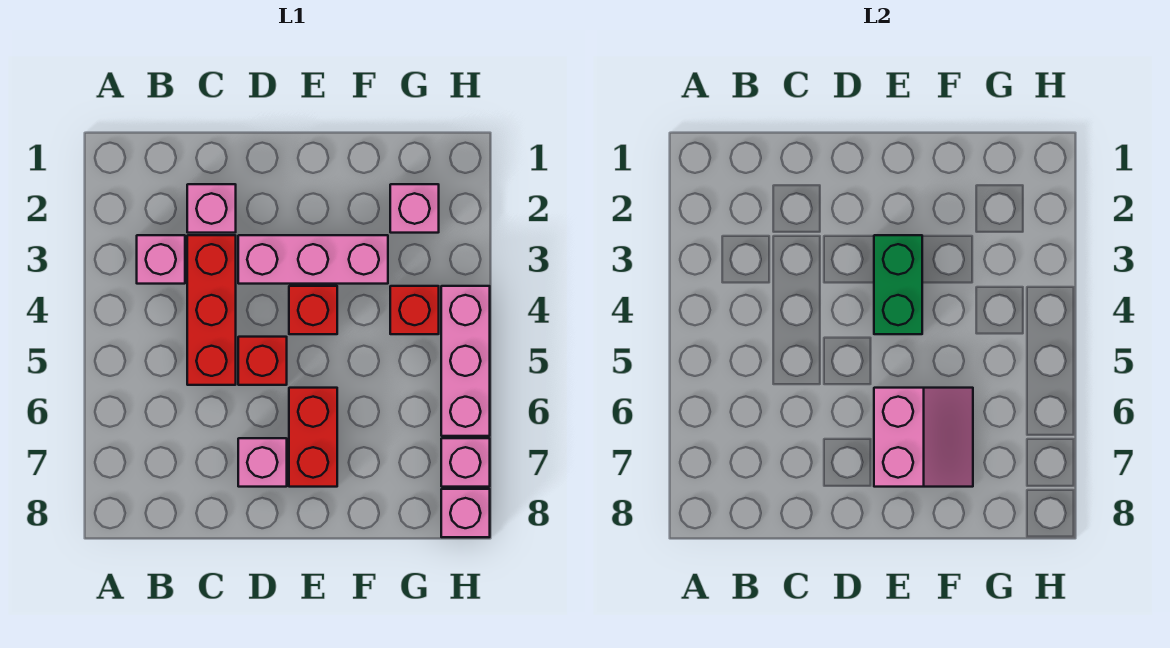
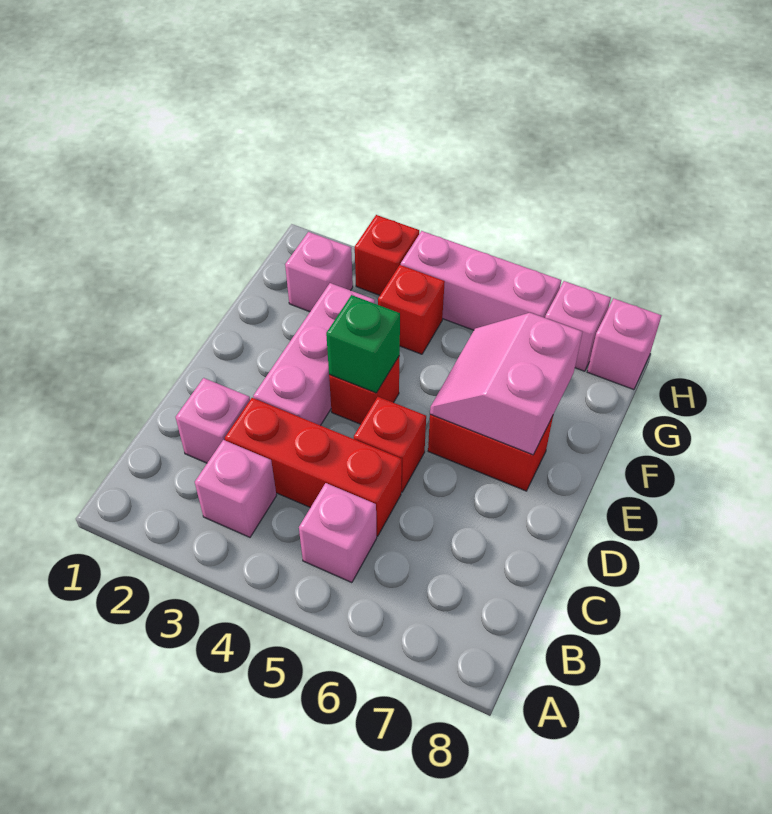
pink brick D7 level 1 -> pink brick B5 level 1
green brick E3:E4 level 2 -> green brick E4 level 2
pink slope E6:F7 level 2 top E -> pink slope E6:F7 level 2 top 7
none -> red brick H3 level 1

